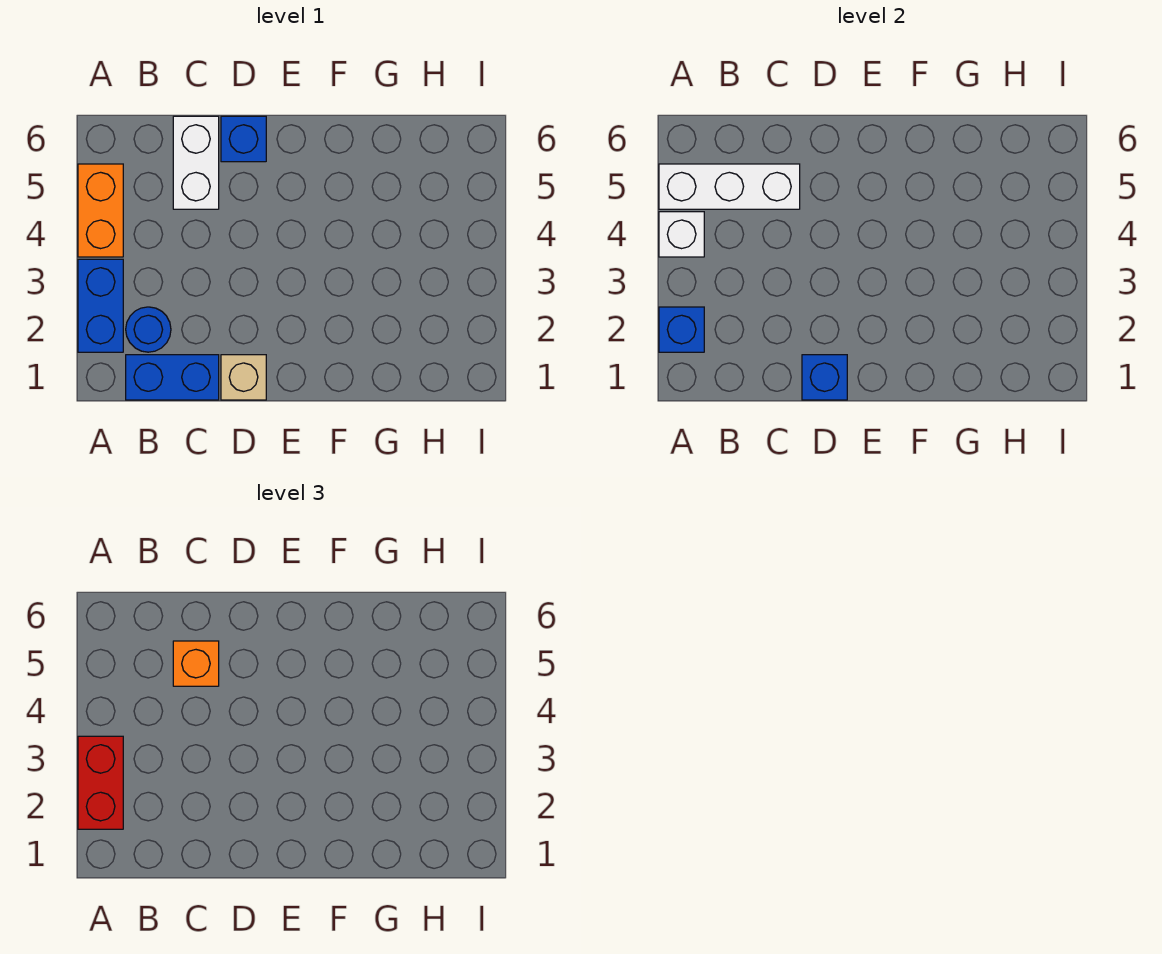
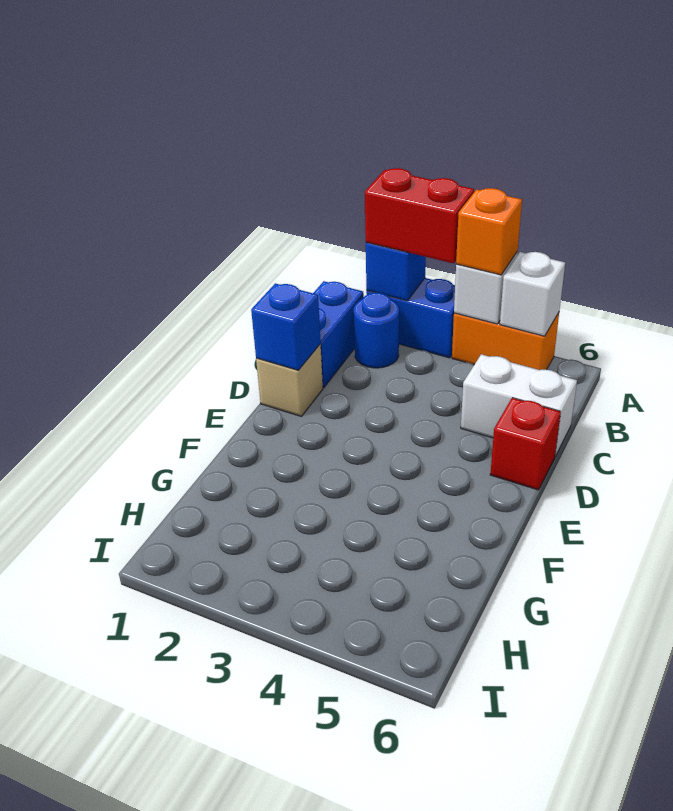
white brick A5:C5 level 2 -> white brick A5 level 2
orange brick C5 level 3 -> orange brick A4 level 3
blue brick D6 level 1 -> red brick D6 level 1

